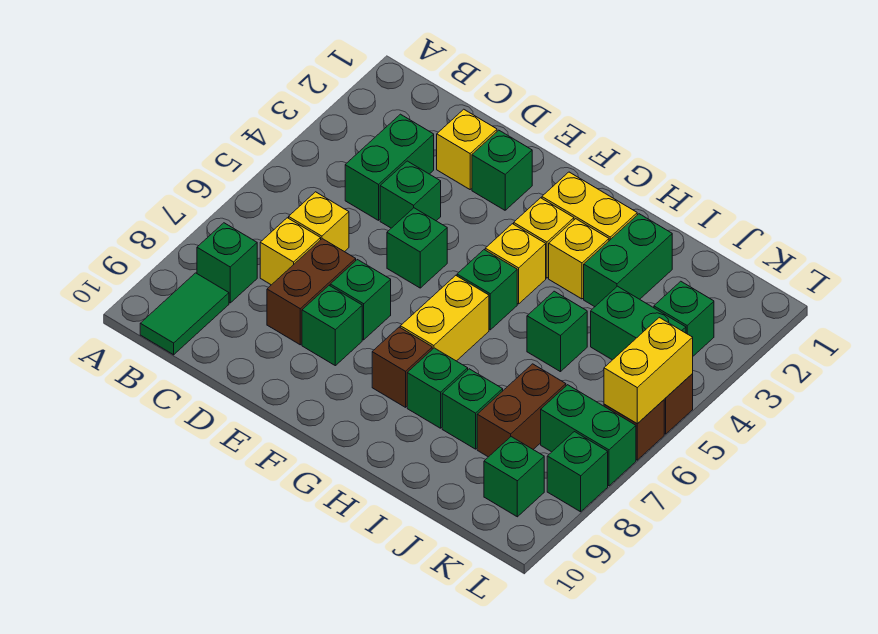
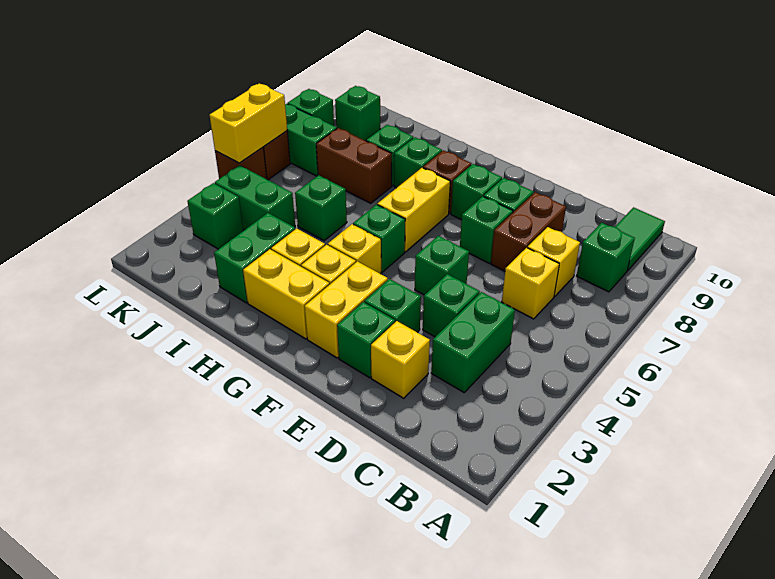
none -> green brick E3 level 1
none -> yellow brick F2:F3 level 1
none -> green brick F8 level 1
brown brick J7:J8 level 1 -> brown brick I7:J7 level 1

